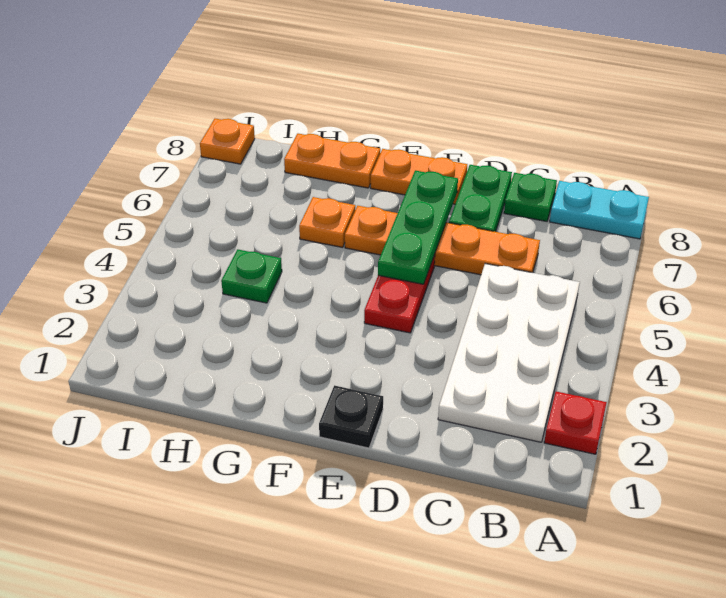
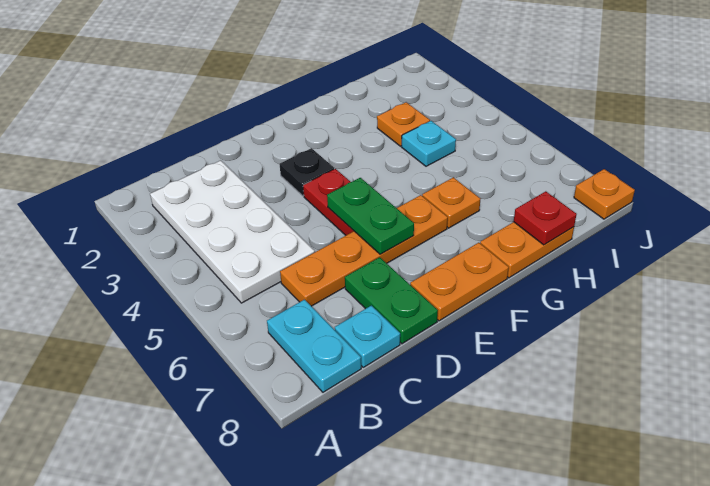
red plate A2 level 1 -> red plate H8 level 2
cyan plate A8:B8 level 1 -> cyan plate B7:B8 level 1
green plate C8 level 1 -> cyan plate C8 level 1
black plate E1 level 1 -> black plate E3 level 1
green plate E5:E7 level 2 -> green plate E5:E6 level 2
none -> orange plate H3 level 1
green plate H4 level 1 -> cyan plate H4 level 1

